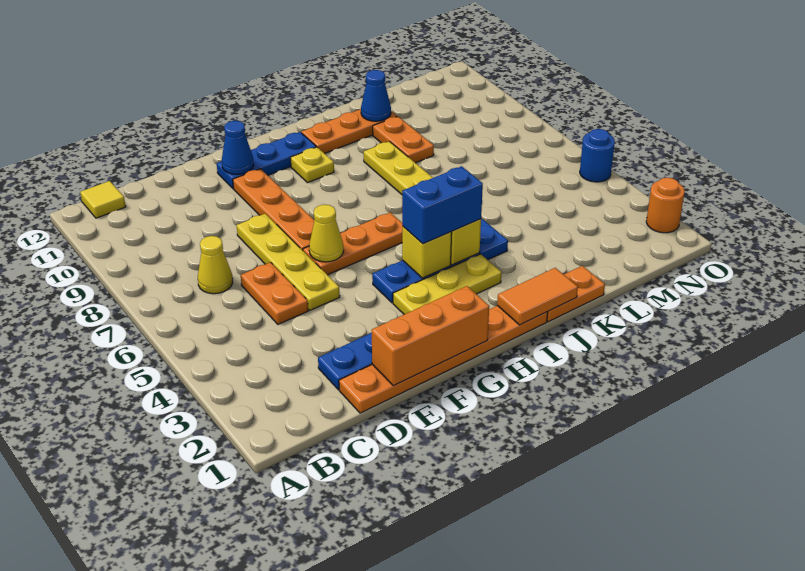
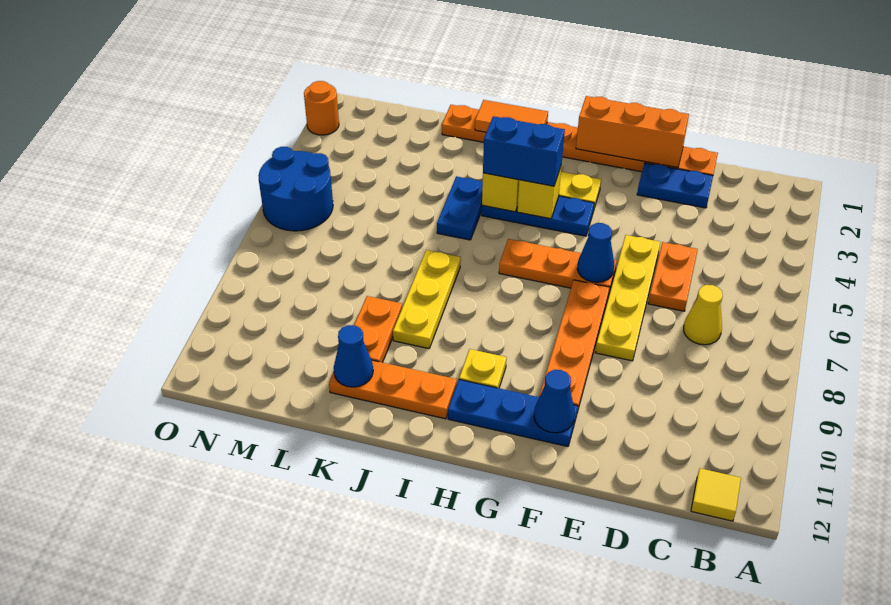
yellow cone F6 level 2 -> blue cone F6 level 2
blue round brick O5 level 1 -> blue round brick N5:O6 level 1

